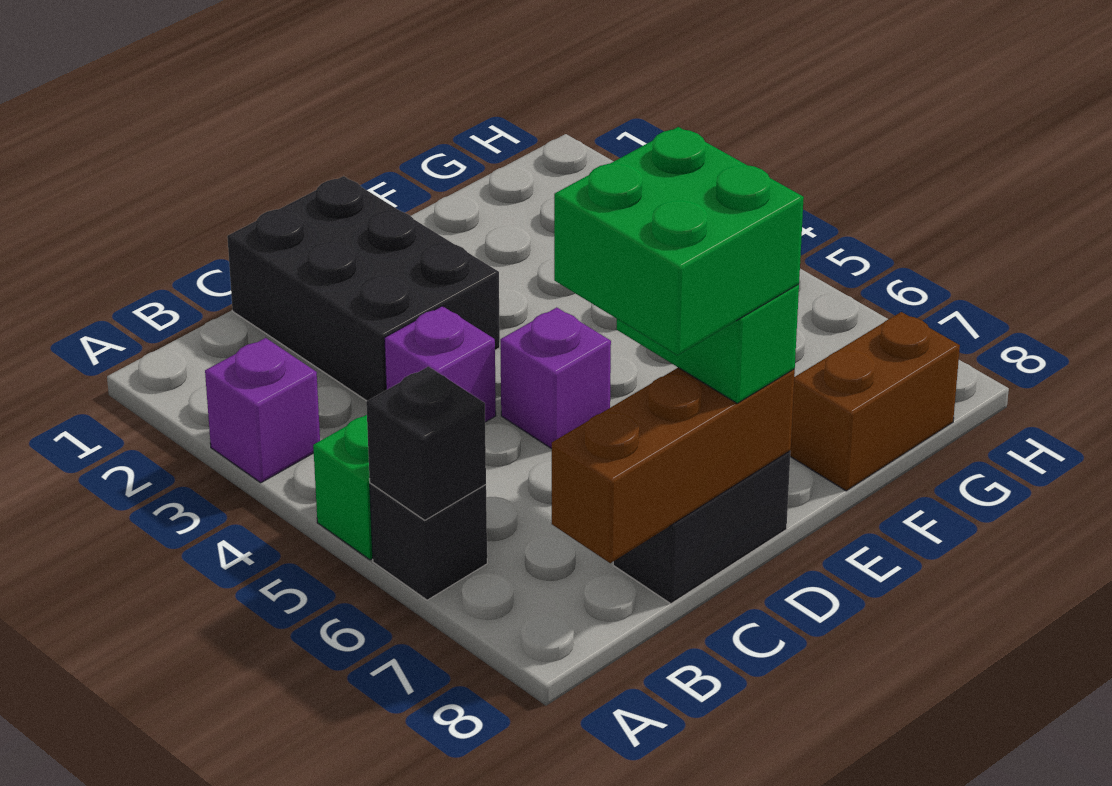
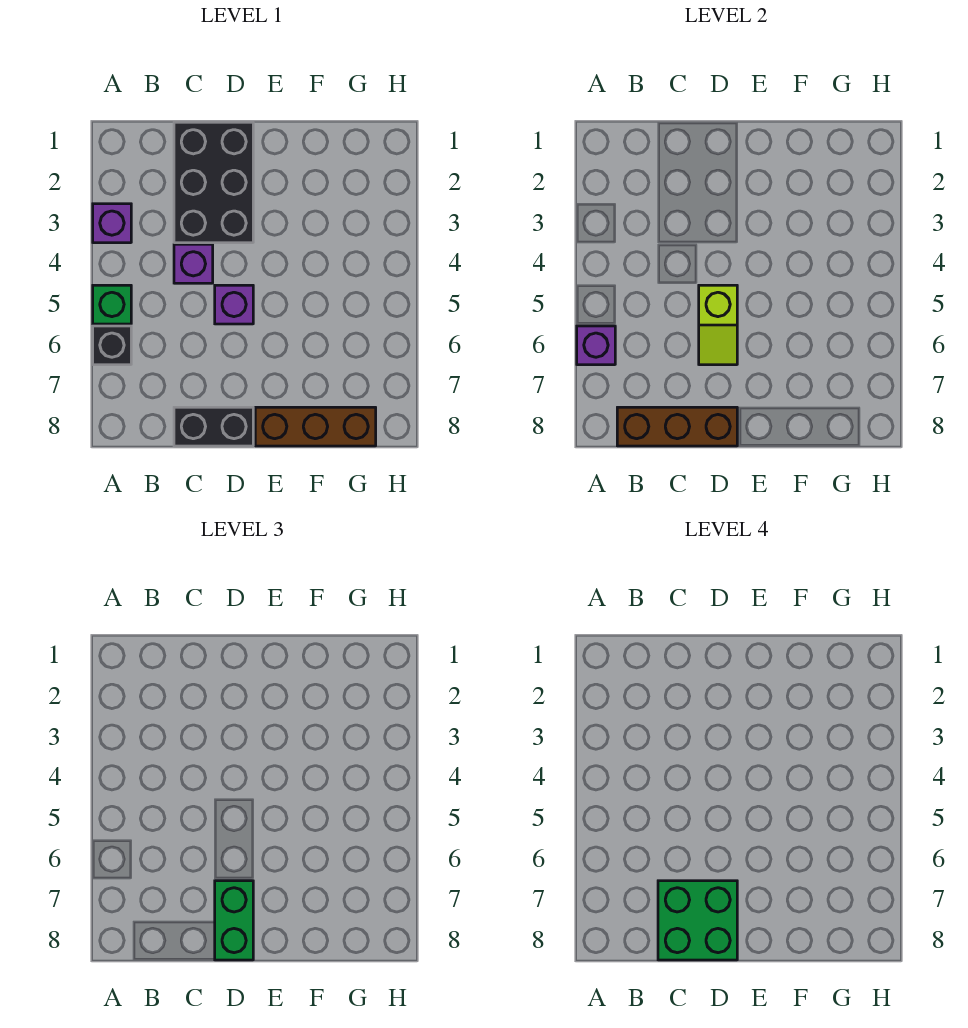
black brick A6 level 2 -> purple brick A6 level 2
none -> lime slope D5:D6 level 2 top 5
brown brick F8:G8 level 1 -> brown brick E8:G8 level 1

